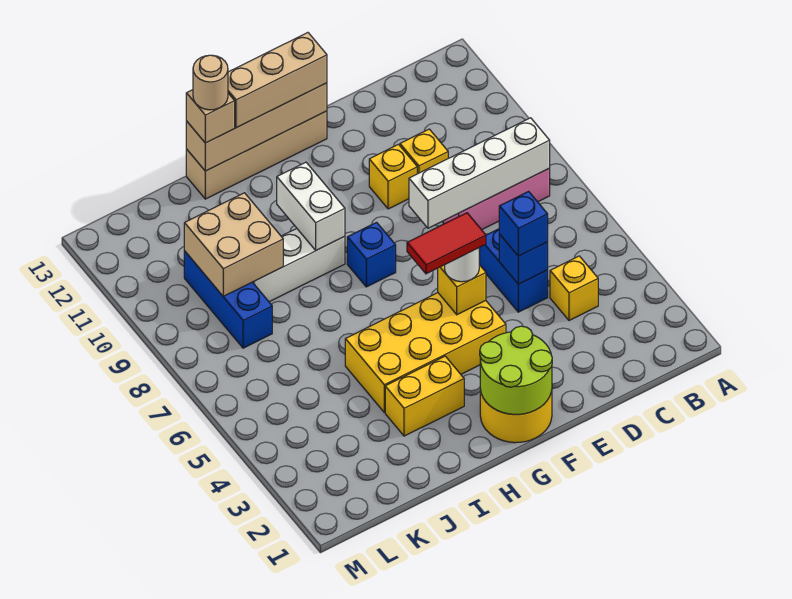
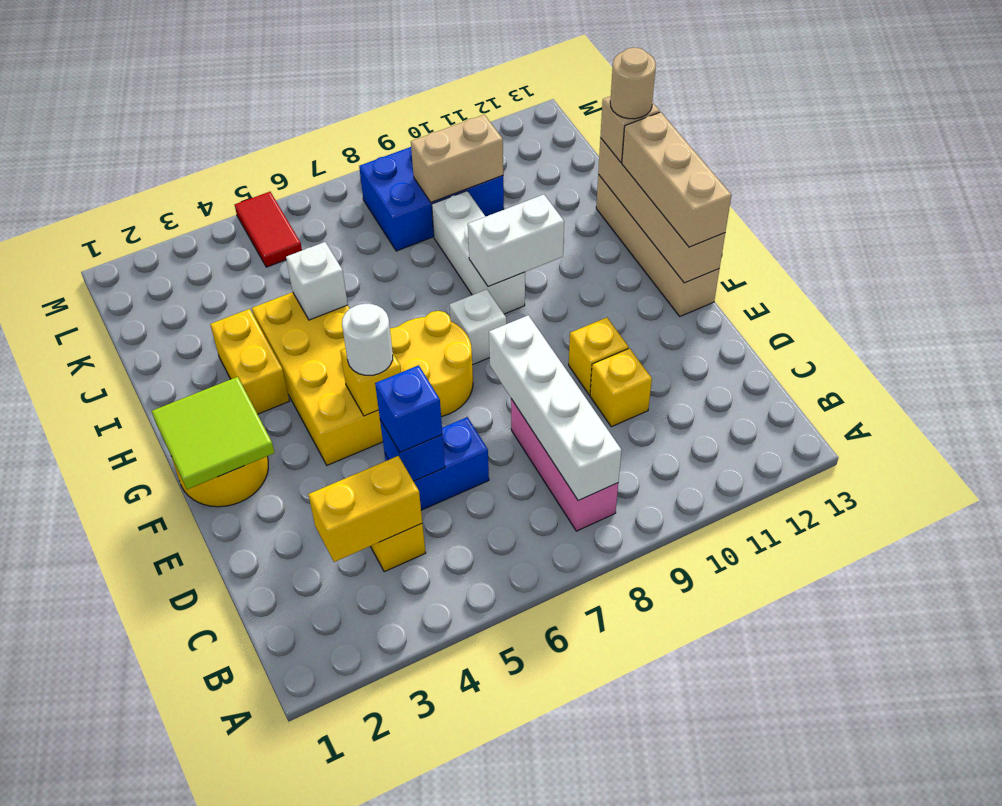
none -> yellow brick C3:C4 level 2
lime round brick F1:G2 level 2 -> lime tile F1:G2 level 2
red tile F5:G5 level 4 -> red tile L5:M5 level 1
none -> yellow round brick F6:G7 level 1
blue brick G8 level 1 -> white brick G8 level 1
none -> white brick I5 level 2
tan brick J9:K10 level 2 -> tan brick K9:K10 level 2
blue brick K8:K10 level 1 -> blue brick K8:L10 level 1

